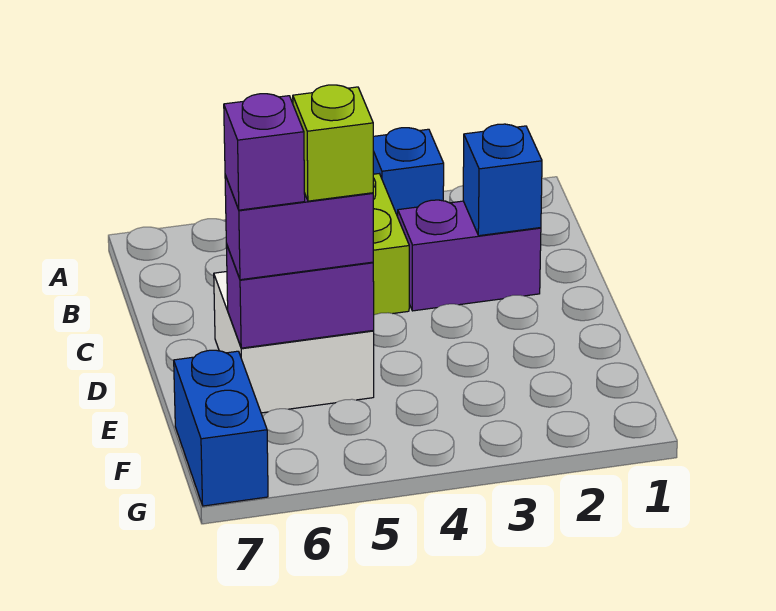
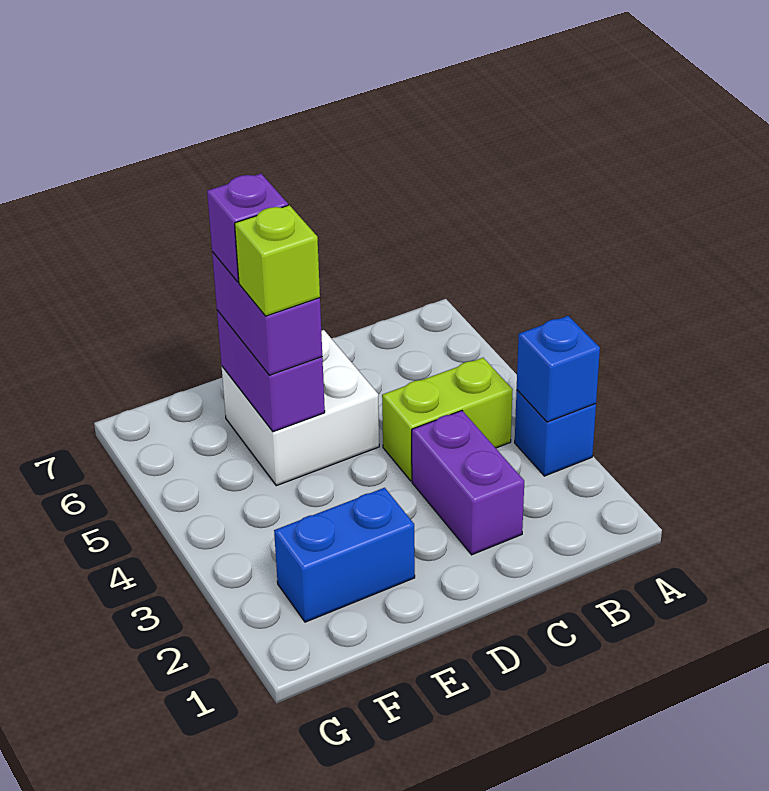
blue brick C2 level 2 -> blue brick A3 level 2
blue brick F7:G7 level 1 -> blue brick E2:F2 level 1

